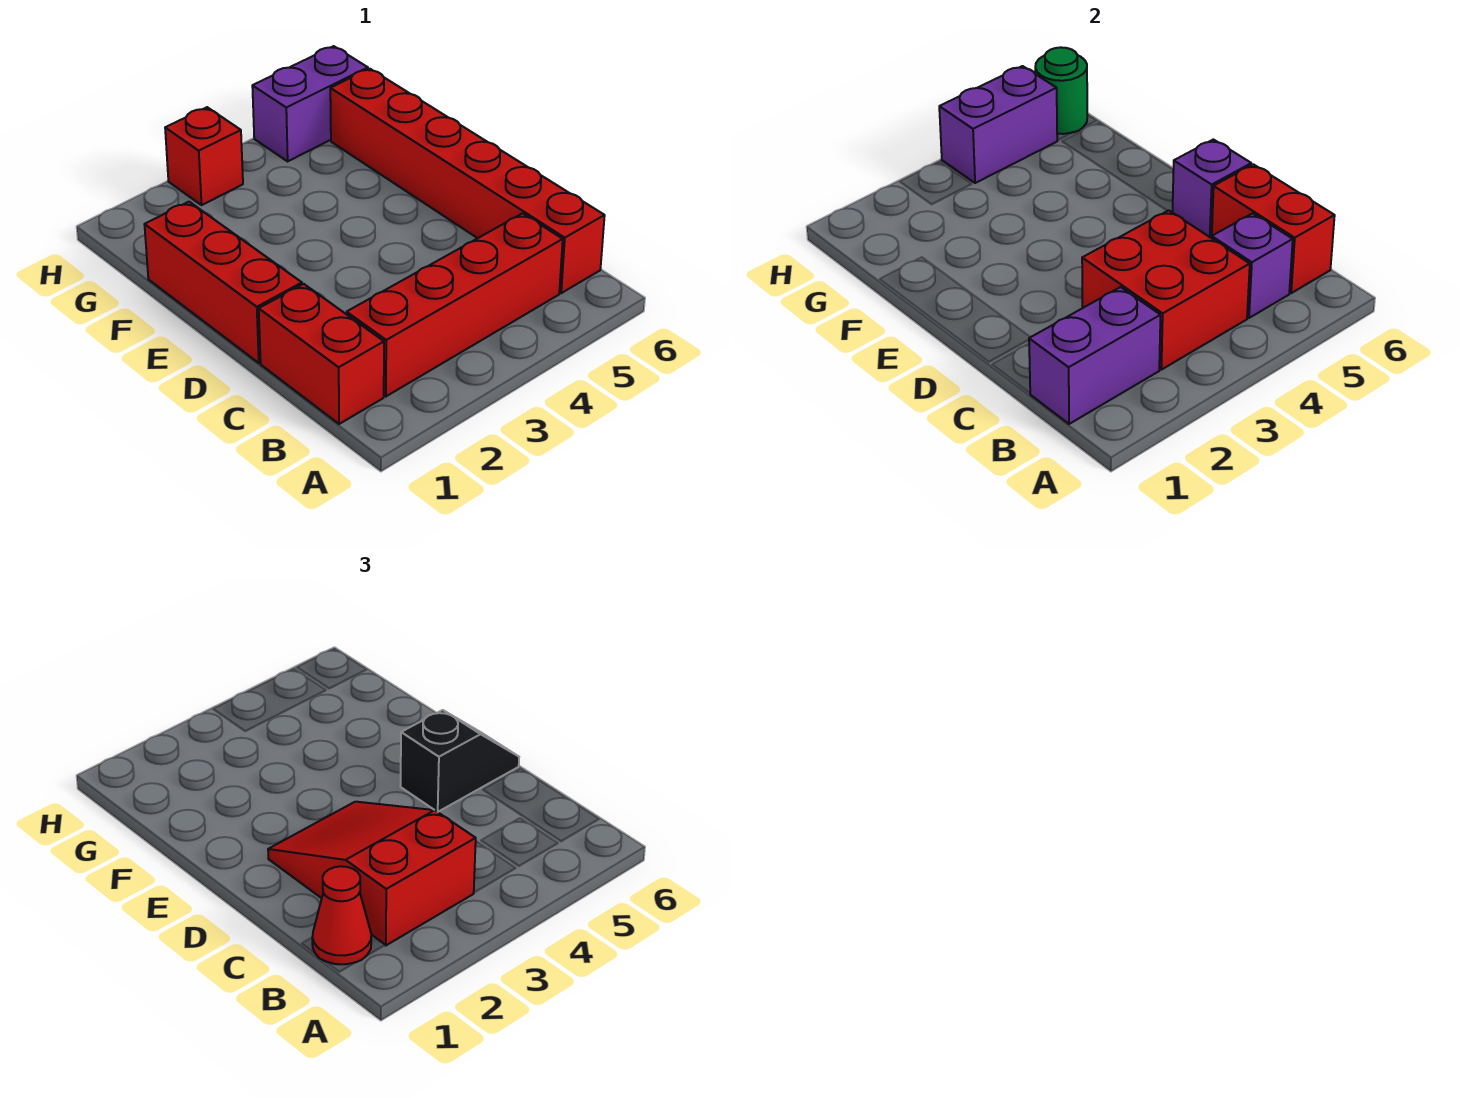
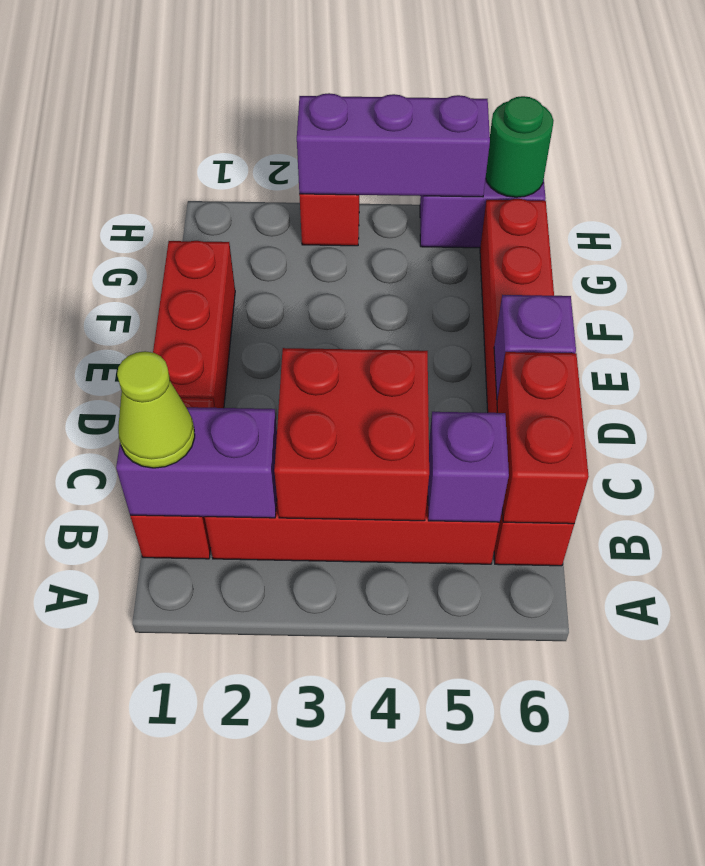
red cone B1 level 3 -> lime cone B1 level 3
red slope B2:D3 level 3 top B -> none
black slope D5:D6 level 3 top 5 -> none
purple brick H4:H5 level 2 -> purple brick H3:H5 level 2

